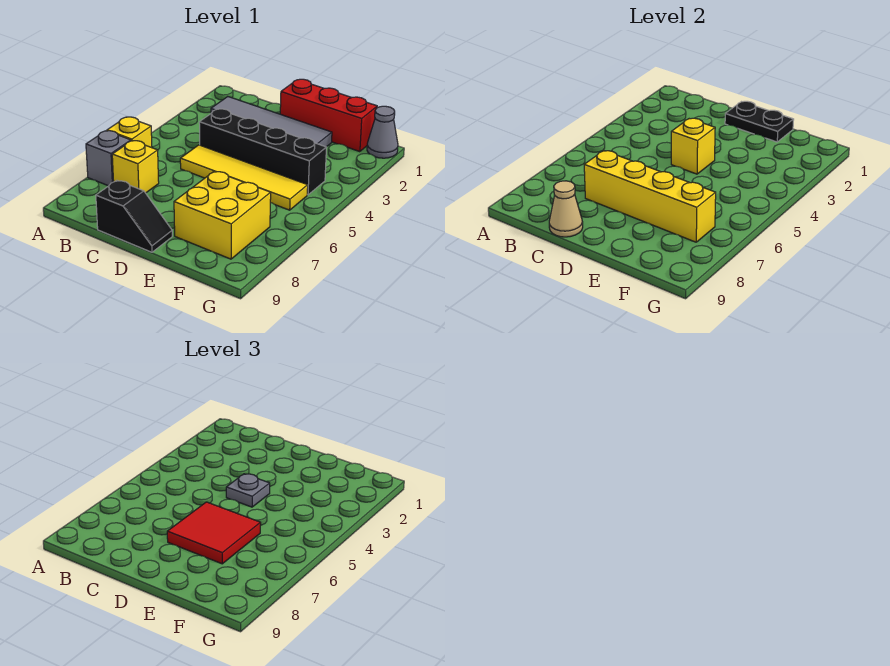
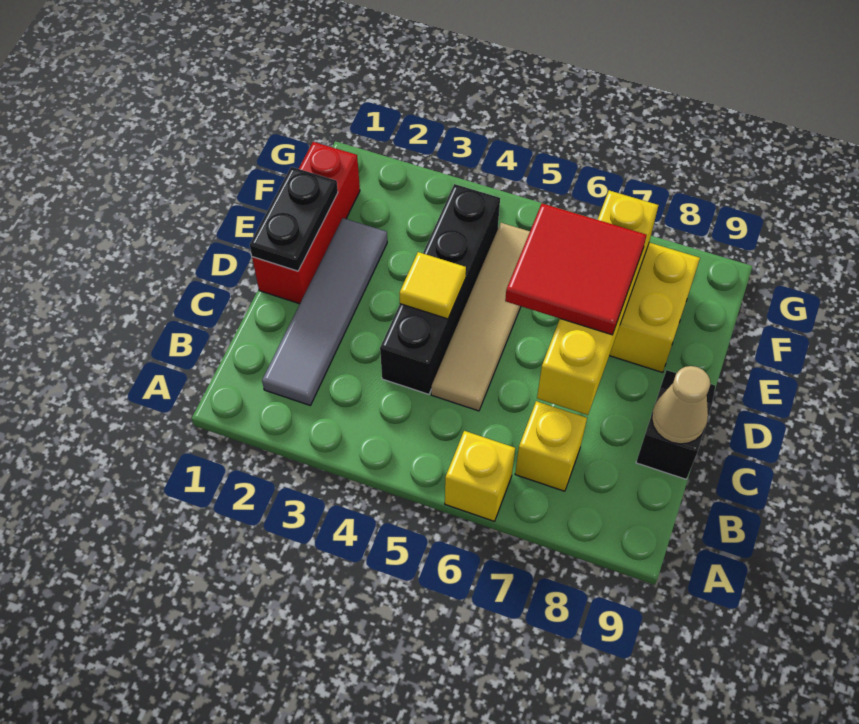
grey brick A7 level 1 -> none
yellow tile C5:F5 level 1 -> tan tile C5:F5 level 1
yellow brick D4 level 2 -> yellow tile D4 level 2
grey plate D4 level 3 -> none
grey cone G1 level 1 -> none

